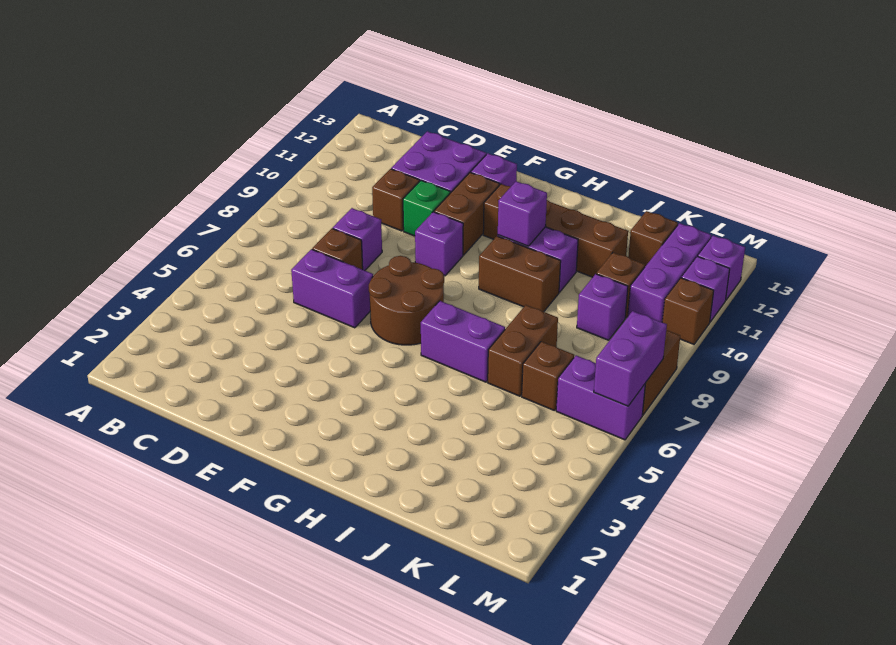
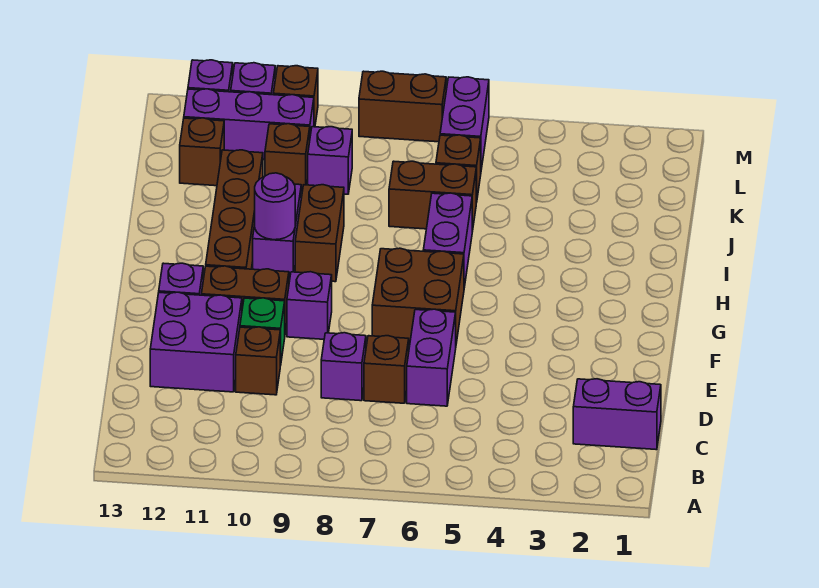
brown round brick F6:G7 level 1 -> brown brick F6:G7 level 1
purple brick H10 level 2 -> purple round brick H10 level 2
purple brick M6:M7 level 2 -> purple brick C1:C2 level 1

